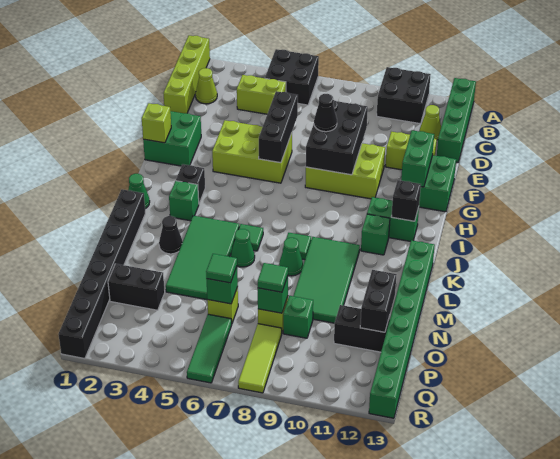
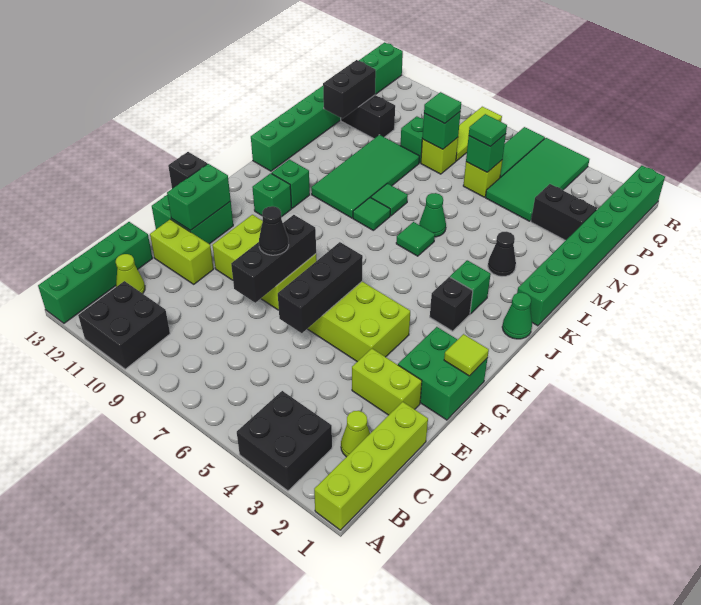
black brick A5:B6 level 1 -> black brick A3:B4 level 1
lime brick C4:C5 level 1 -> lime brick E2:E3 level 1
black brick E8:G9 level 2 -> black brick E8:G8 level 2
lime brick G1 level 2 -> lime tile G1 level 2
green brick I11:I12 level 1 -> green brick I11 level 1
black brick I12 level 2 -> black brick G13 level 2
black brick K1:R1 level 1 -> green brick K1:R1 level 1
green tile K4:N5 level 1 -> green tile O4:R5 level 1
green cone L8 level 1 -> green tile L8 level 1

